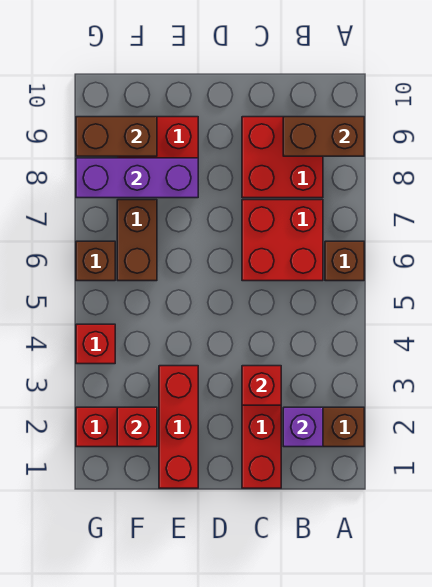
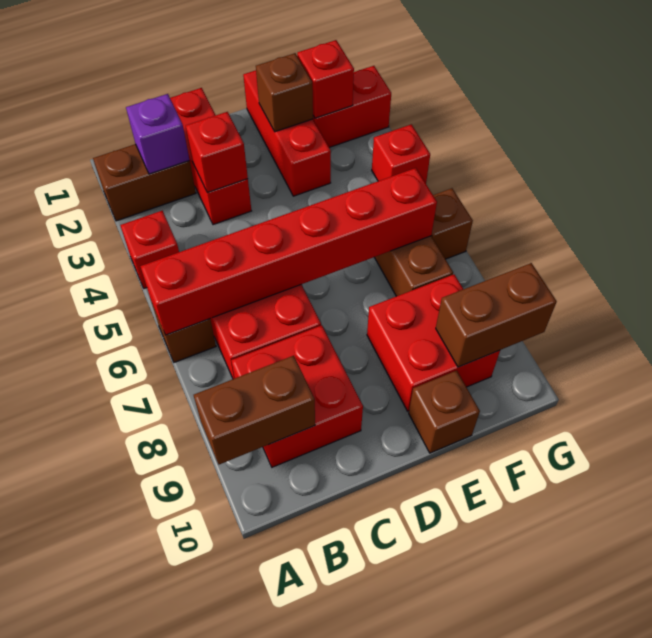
none -> red brick A4 level 1
none -> red brick A6:F6 level 2
none -> brown brick E2 level 2
purple brick E8:G8 level 2 -> none
none -> brown brick E10 level 1

